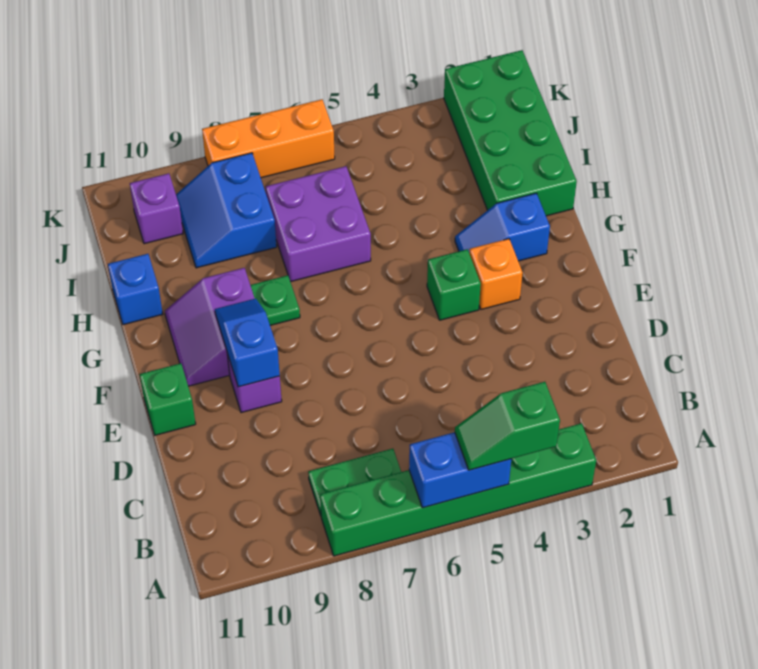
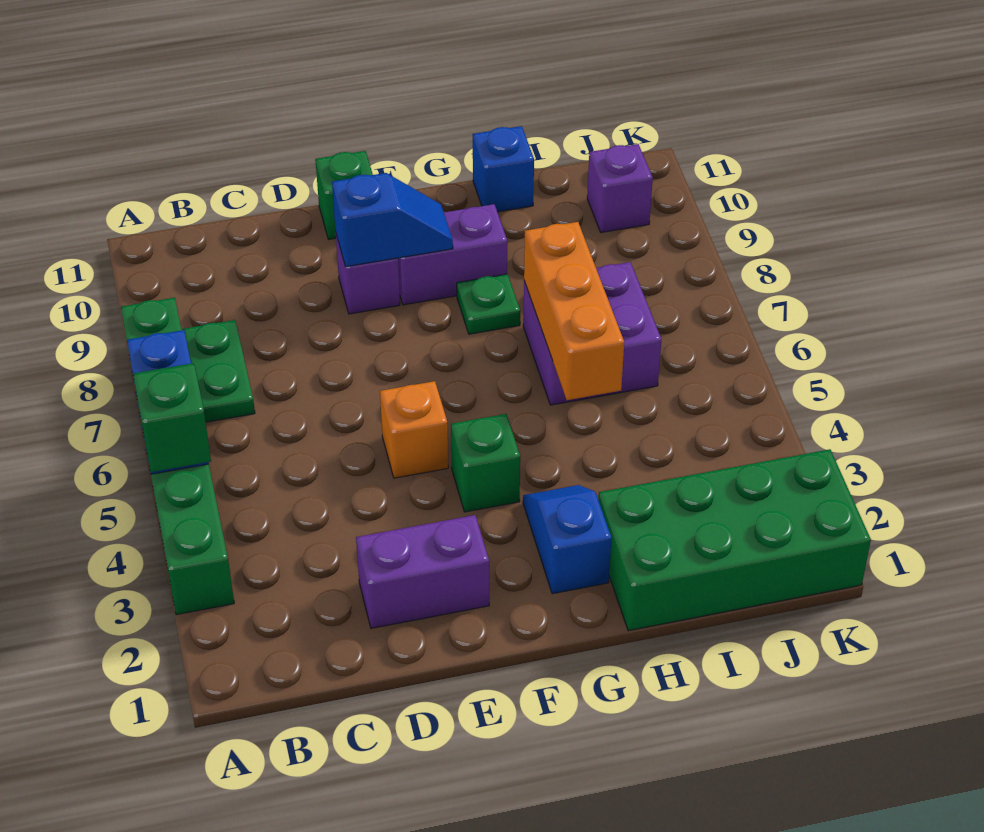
none -> purple brick D2:E2 level 1
orange brick F3 level 1 -> orange brick E5 level 1
blue slope I8:J9 level 1 top 8 -> none
orange brick K6:K8 level 1 -> orange brick H5:H7 level 2

